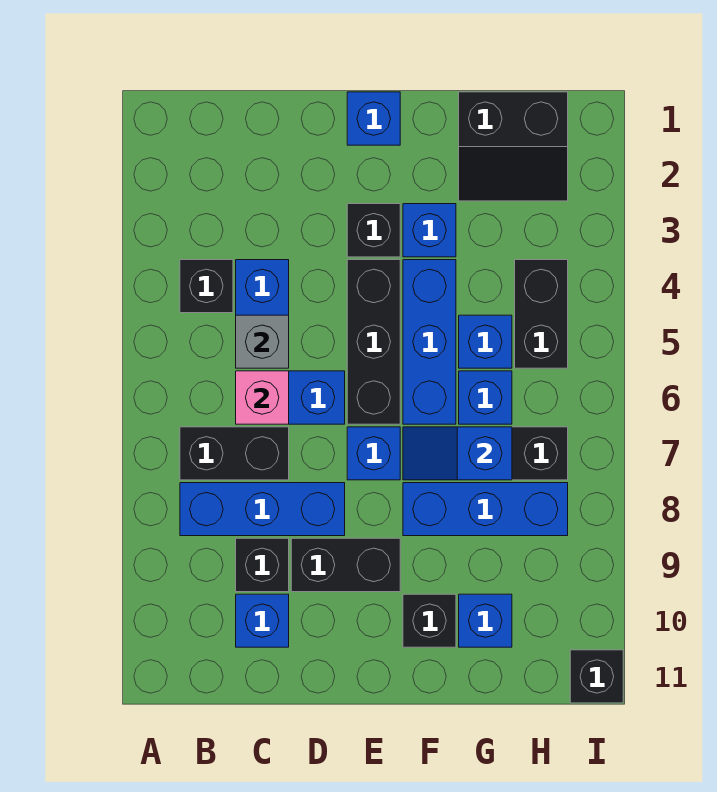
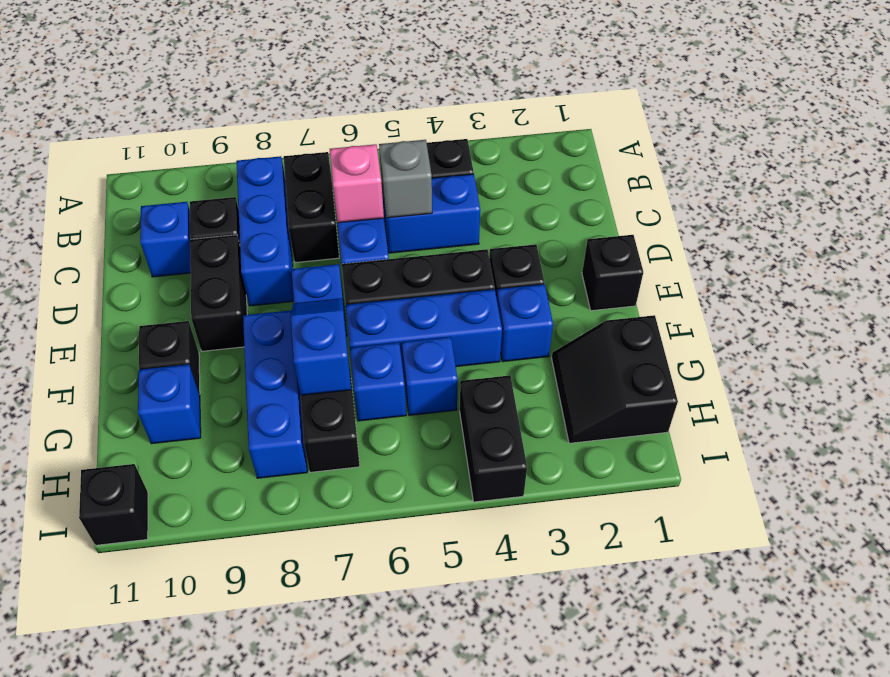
blue brick E1 level 1 -> black brick E1 level 1
black brick H4:H5 level 1 -> black brick H4:I4 level 1

